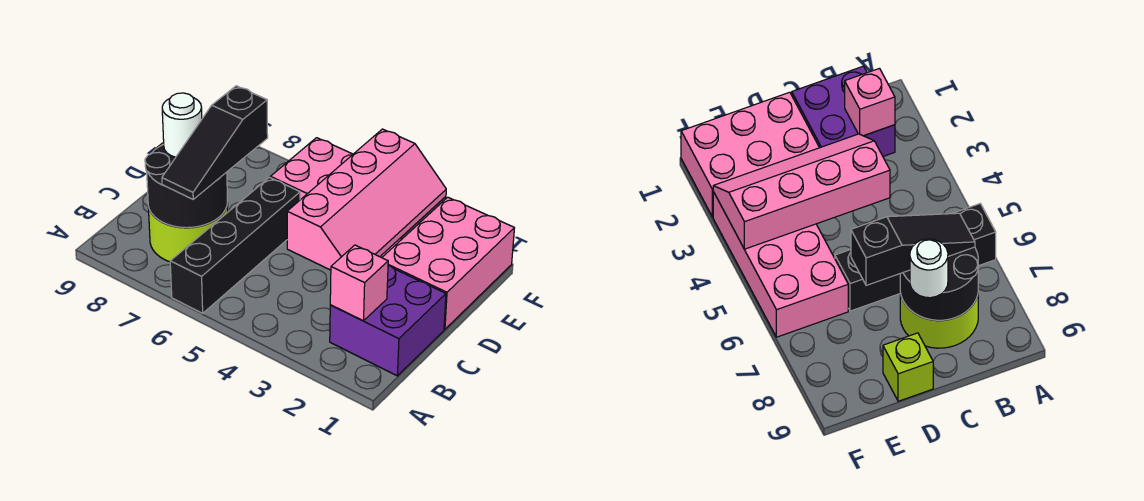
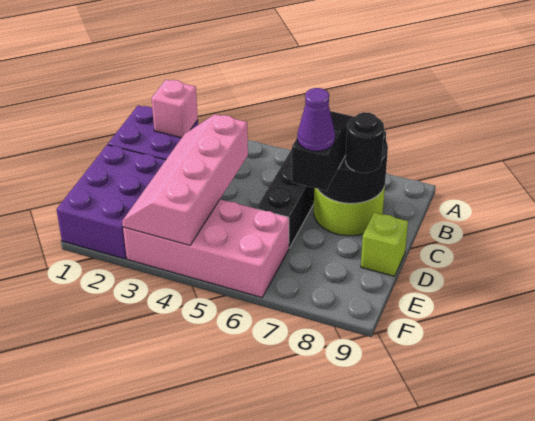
white round brick C8 level 3 -> black round brick C8 level 3
pink brick D1:F2 level 1 -> purple brick D1:F2 level 1
none -> purple cone D7 level 4

